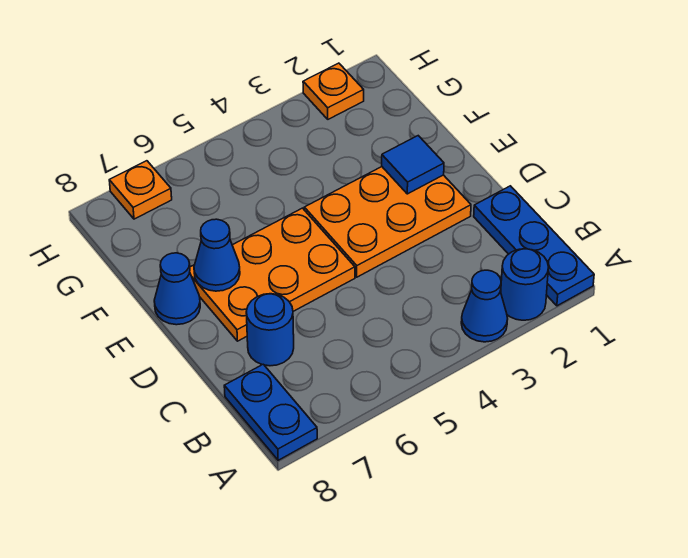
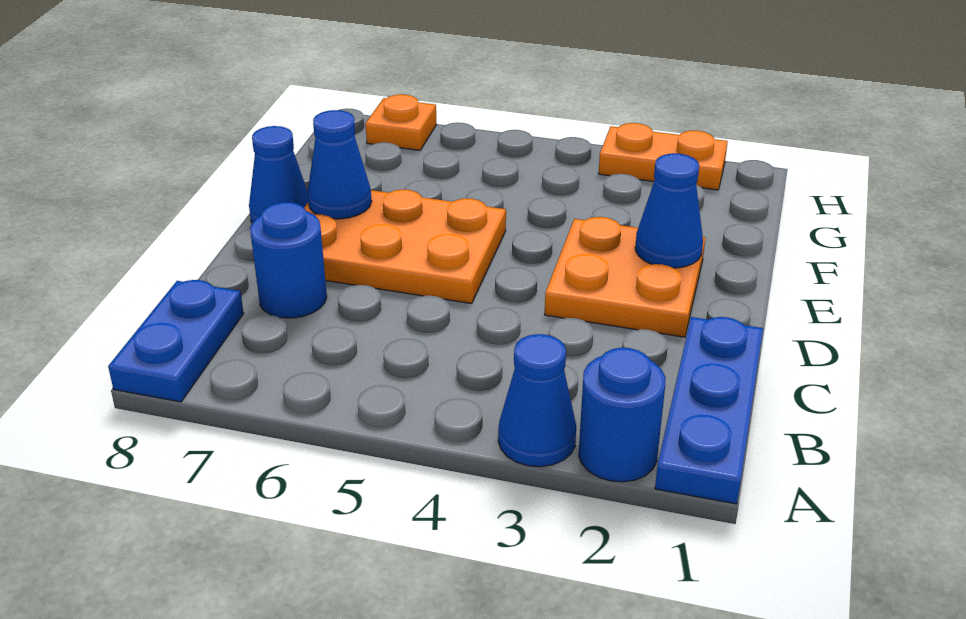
orange plate D2:E4 level 1 -> orange plate D2:E3 level 1
blue tile E2 level 2 -> blue cone E2 level 2
orange plate H2 level 1 -> orange plate H2:H3 level 1

